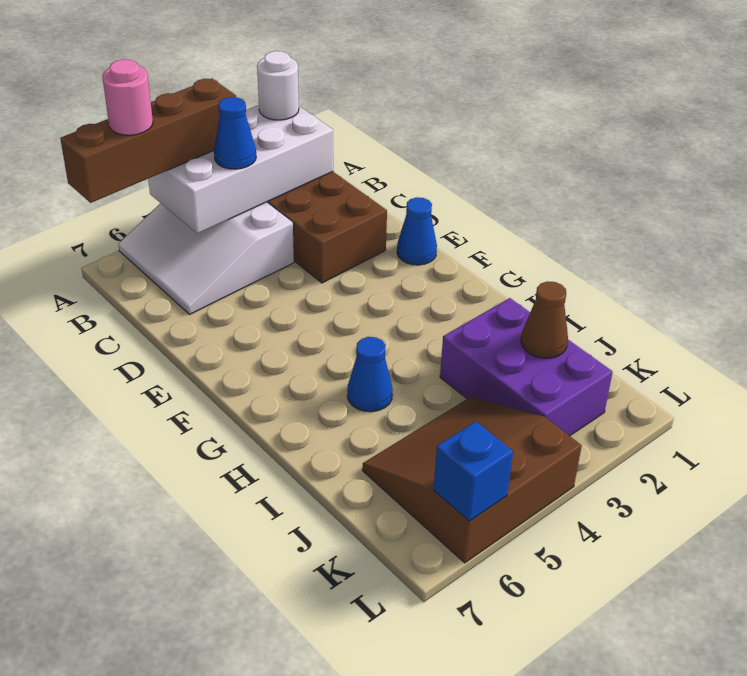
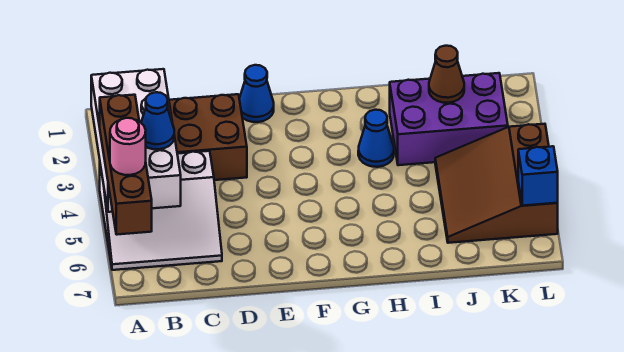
white round brick A2 level 3 -> none
blue cone H5 level 1 -> blue cone H3 level 1

